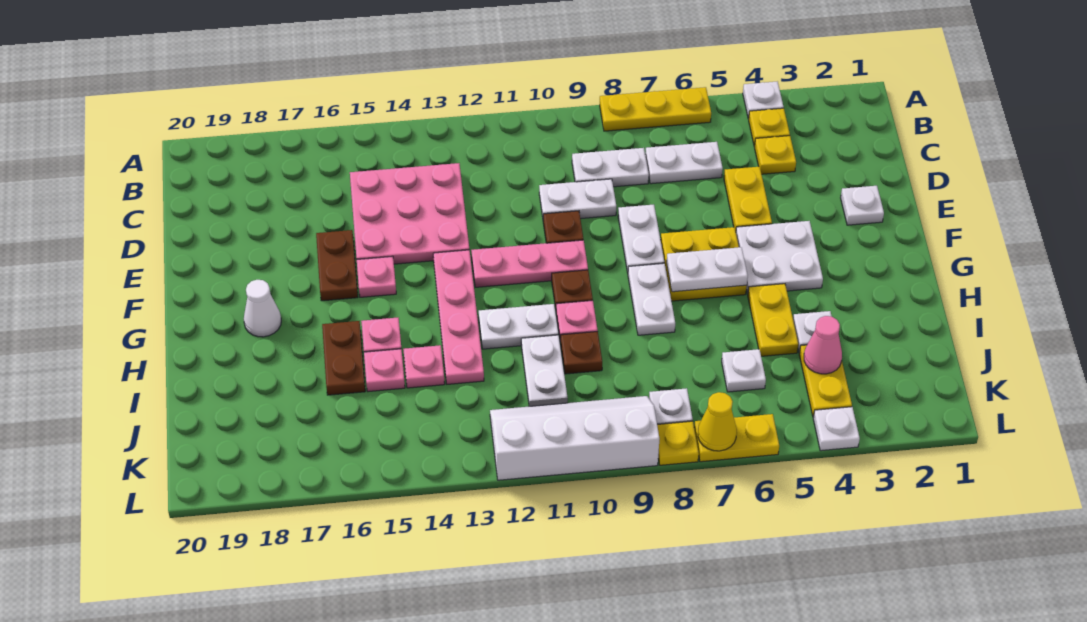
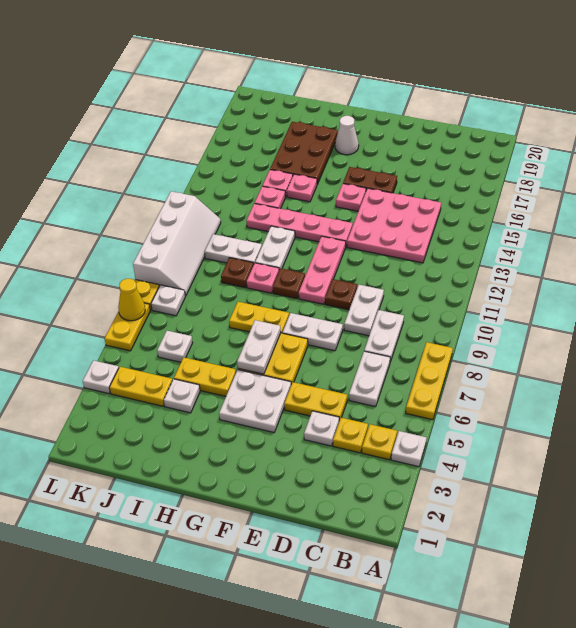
white plate E2 level 1 -> white plate D4 level 1
white plate G8:H8 level 1 -> yellow plate G8:H8 level 1
brown plate H16:I16 level 1 -> brown plate H16:I18 level 1
pink cone J4 level 2 -> none

